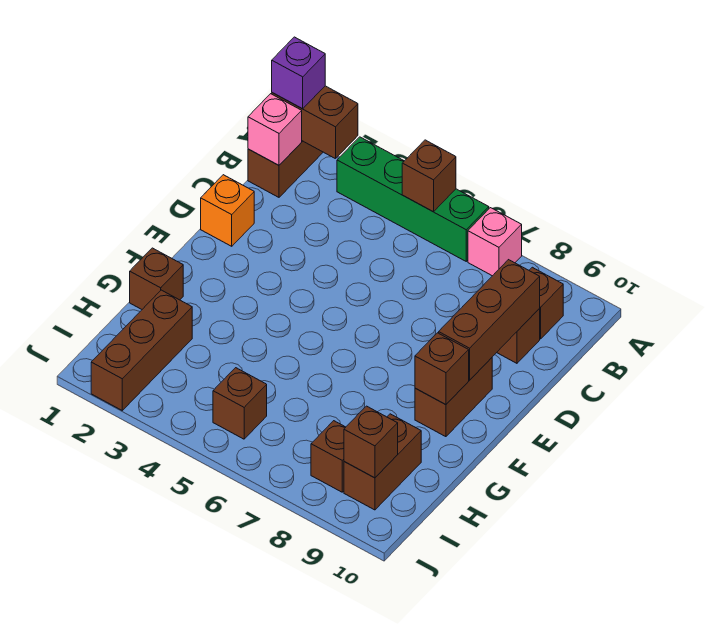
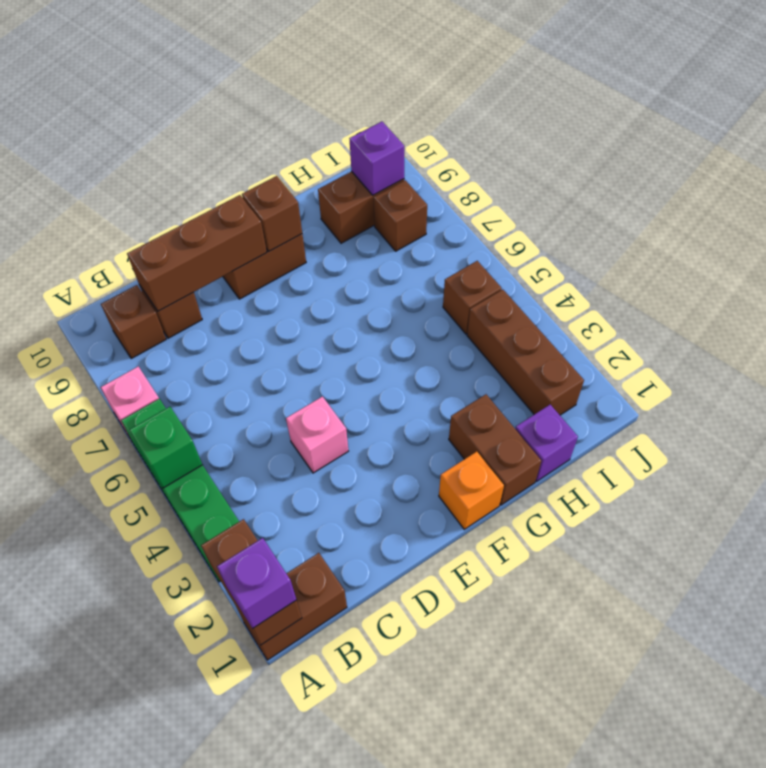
brown brick A5 level 2 -> green brick A5 level 2
pink brick B1 level 2 -> pink brick D4 level 1
orange brick D1 level 1 -> orange brick F1 level 1
brown brick G1 level 1 -> brown brick G1:G2 level 1
none -> purple brick H1 level 1
brown brick H2:J2 level 1 -> brown brick I2:I4 level 1
brown brick I9 level 2 -> purple brick I9 level 2

